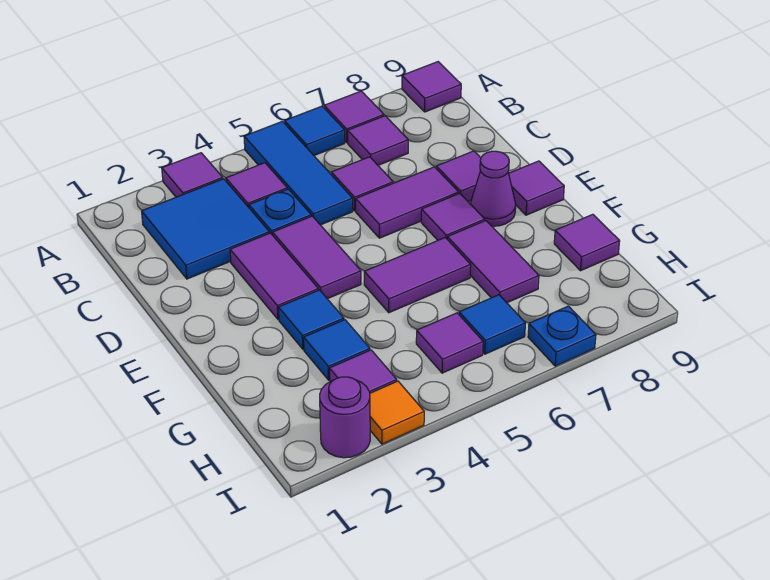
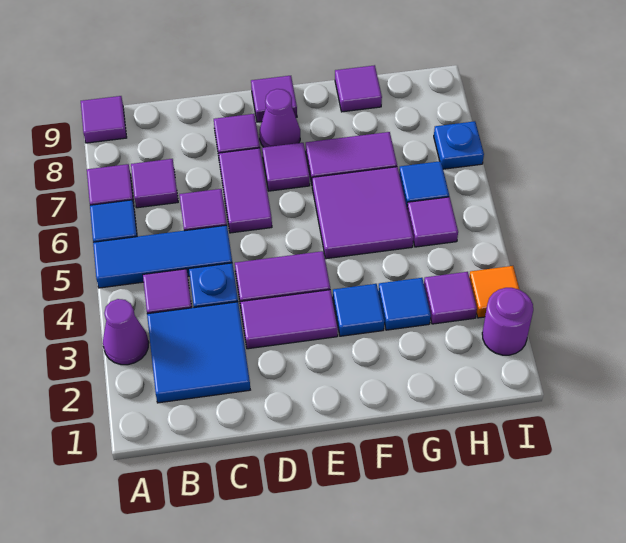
purple tile A3 level 1 -> purple cone A3 level 1
purple tile F5:F6 level 1 -> purple tile F5:G6 level 1

